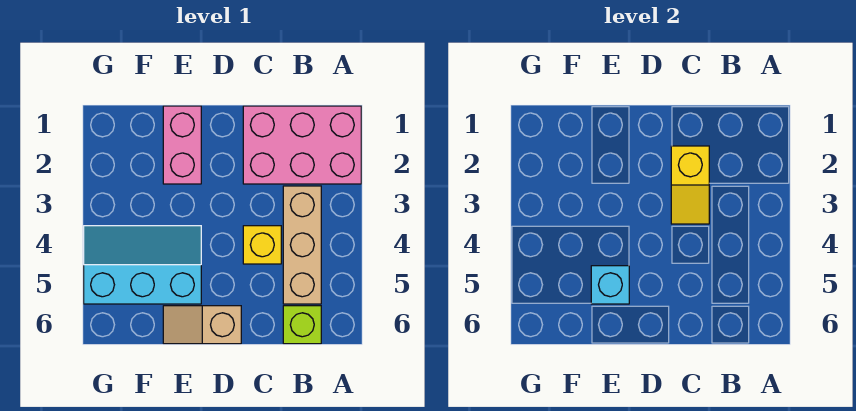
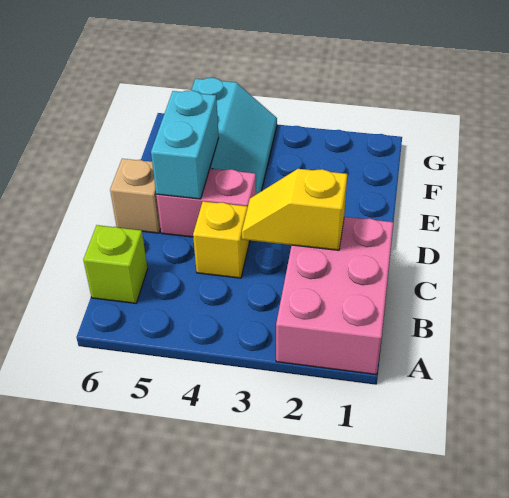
tan brick B3:B5 level 1 -> none
pink brick E1:E2 level 1 -> pink brick D4:D5 level 1
cyan brick E5 level 2 -> cyan brick D5:E5 level 2

